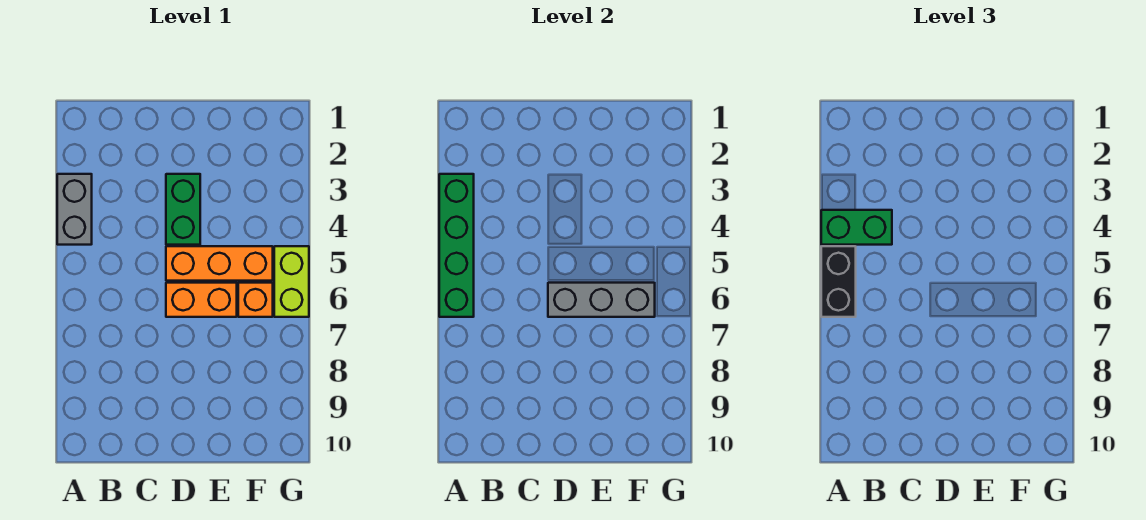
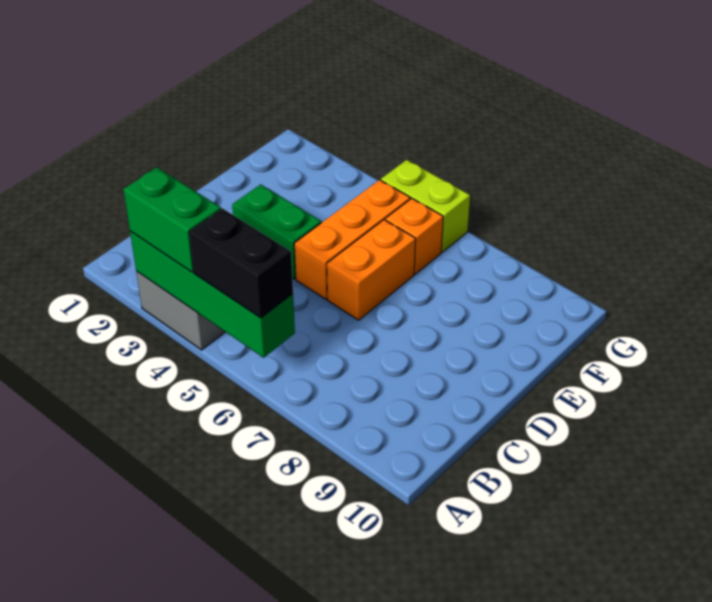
green brick A4:B4 level 3 -> green brick A3:A4 level 3
grey brick D6:F6 level 2 -> none

